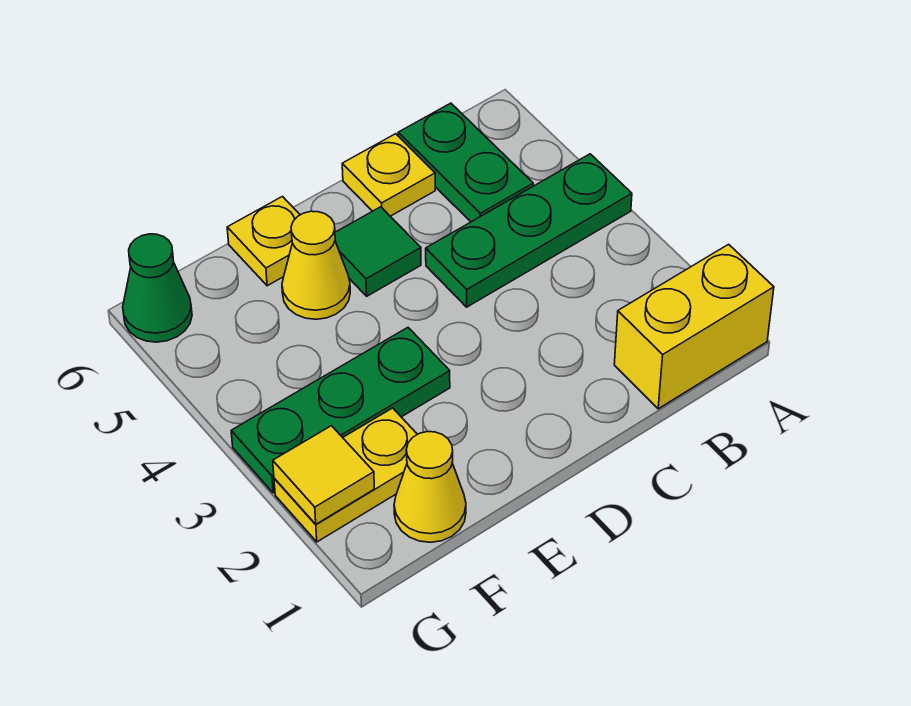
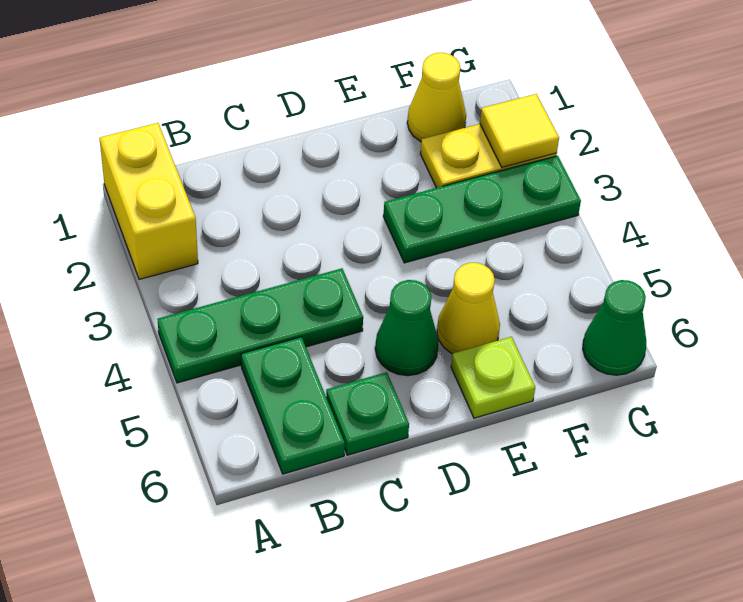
yellow brick A1:B1 level 1 -> yellow brick A1:A2 level 1
yellow plate C6 level 1 -> green plate C6 level 1
green tile D5 level 1 -> green cone D5 level 1
yellow plate E6 level 1 -> lime plate E6 level 1

